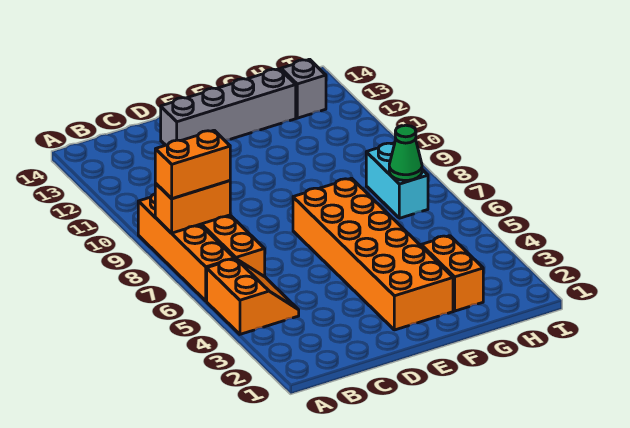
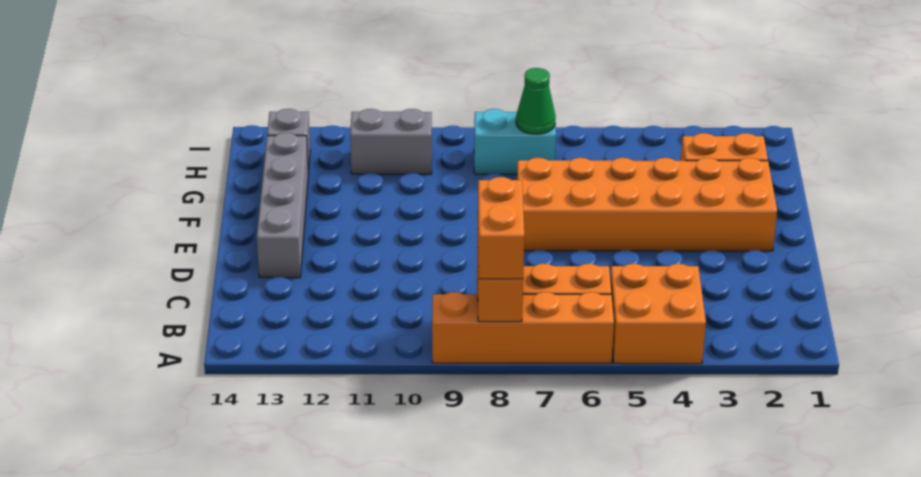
orange slope A4:B5 level 1 top A -> orange brick A4:B5 level 1
none -> grey brick H10:H11 level 1

